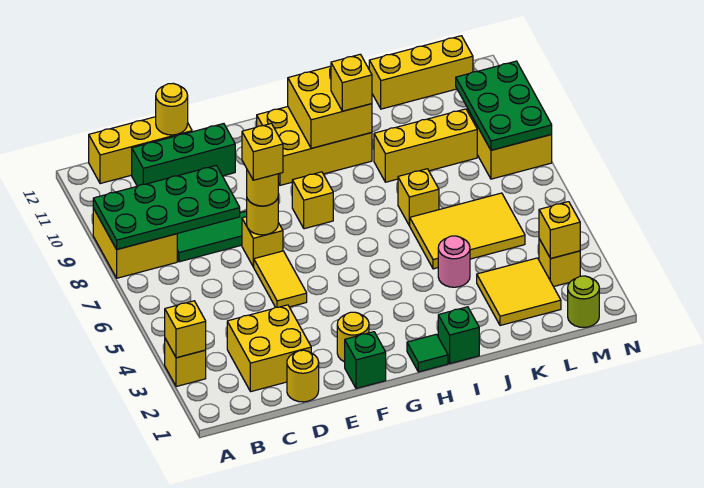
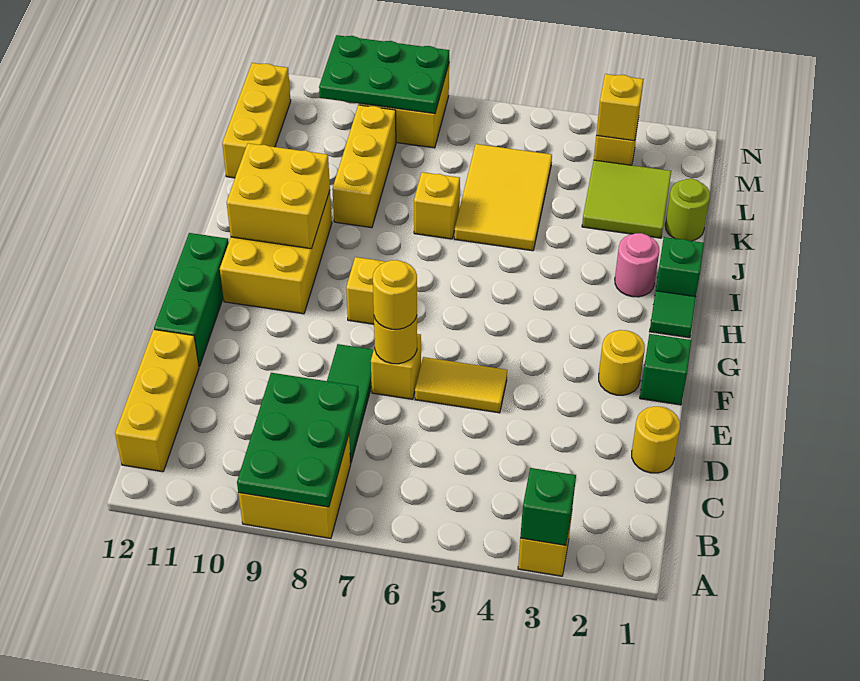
yellow brick A3 level 2 -> green brick A3 level 2
green plate A8:D9 level 2 -> green plate A8:C9 level 2
yellow brick C2:D3 level 1 -> none
green brick C11:E11 level 1 -> green brick E12:G12 level 1
yellow round brick D12 level 2 -> none
yellow brick E7 level 4 -> none
yellow brick I10 level 3 -> none
pink round brick J4 level 1 -> pink round brick I2 level 1
yellow tile K2:L3 level 1 -> lime tile K2:L3 level 1
lime round brick M1 level 1 -> lime round brick K1 level 1

